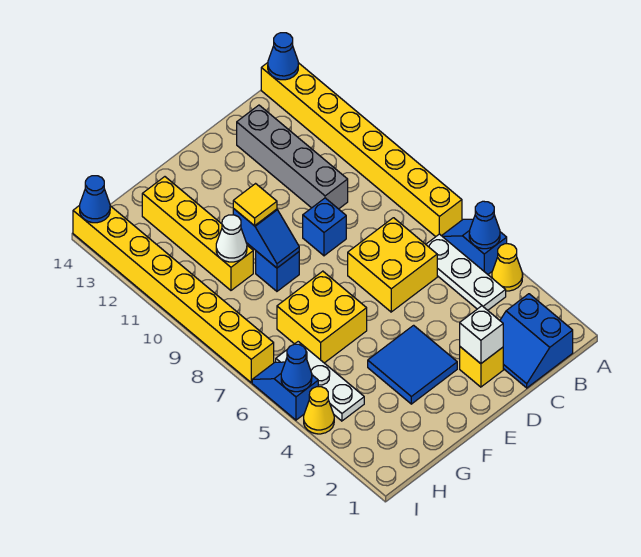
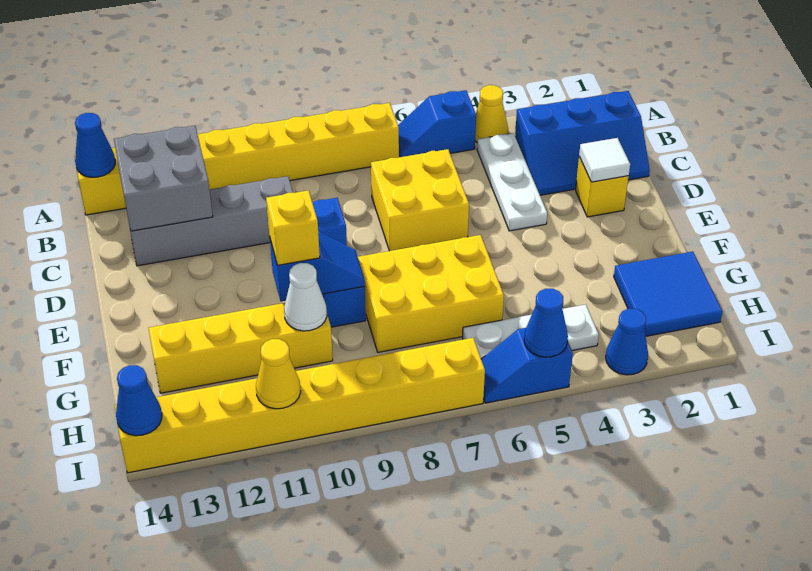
blue cone A5 level 2 -> blue cone I3 level 1
blue slope B1:C2 level 1 top B -> blue slope B1:C3 level 1 top B
white plate B4:B6 level 1 -> white plate B4:D4 level 1
none -> grey brick B12:C13 level 2
white brick D2 level 2 -> white tile D2 level 2
blue tile E3:F4 level 1 -> blue tile G1:H2 level 1
yellow brick F6:G7 level 1 -> yellow brick F6:G8 level 1
yellow tile F10 level 3 -> yellow brick F10 level 3
yellow cone I4 level 1 -> yellow cone I11 level 2

